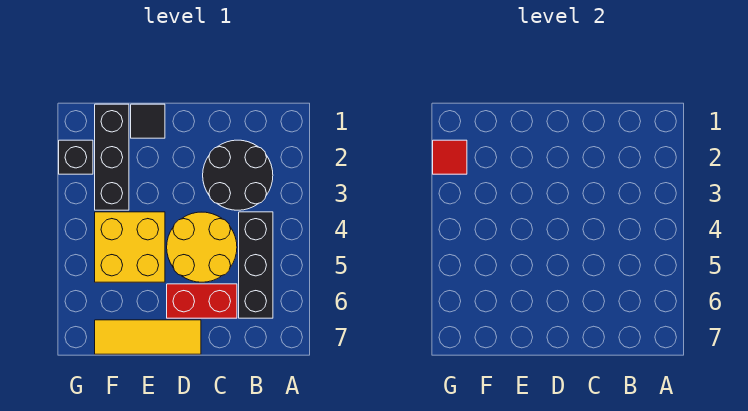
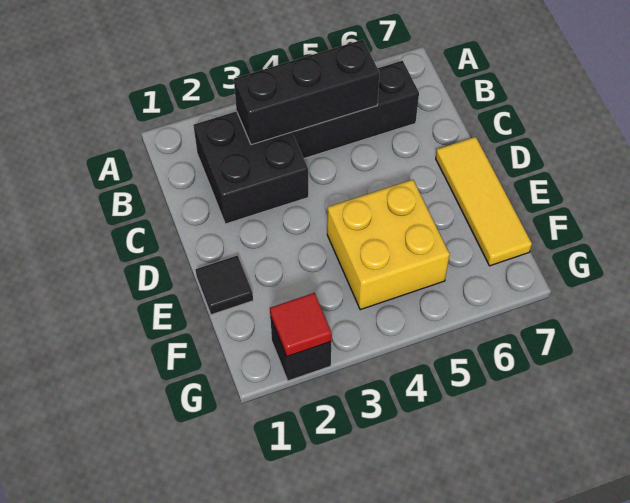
black round brick B2:C3 level 1 -> black brick B2:C3 level 1
yellow round brick C4:D5 level 1 -> none
red brick C6:D6 level 1 -> none
black brick F1:F3 level 1 -> black brick B3:B5 level 2

